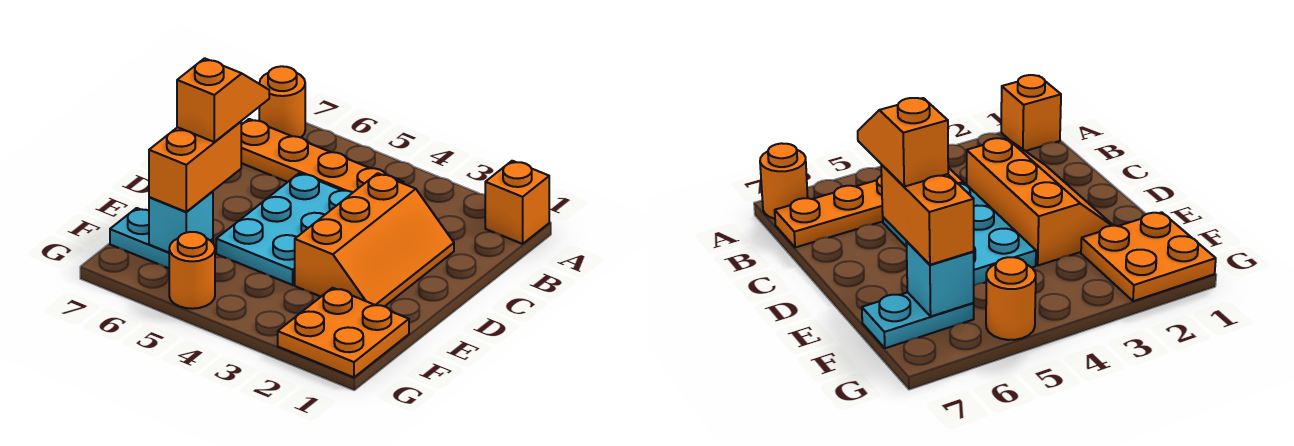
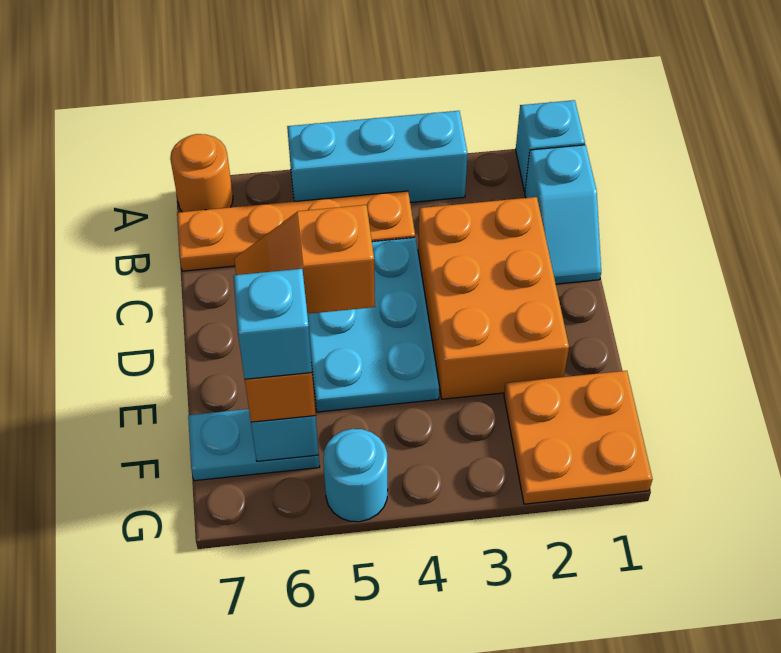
orange brick A1 level 1 -> cyan brick A1 level 1
none -> cyan brick A3:A5 level 1
none -> cyan slope B1:C1 level 1 top B
orange slope C2:E3 level 1 top 3 -> orange brick C2:E3 level 1
orange slope D6:E6 level 4 top E -> orange slope E5:E6 level 4 top 5
none -> cyan brick F6 level 4
orange round brick G5 level 1 -> cyan round brick G5 level 1

